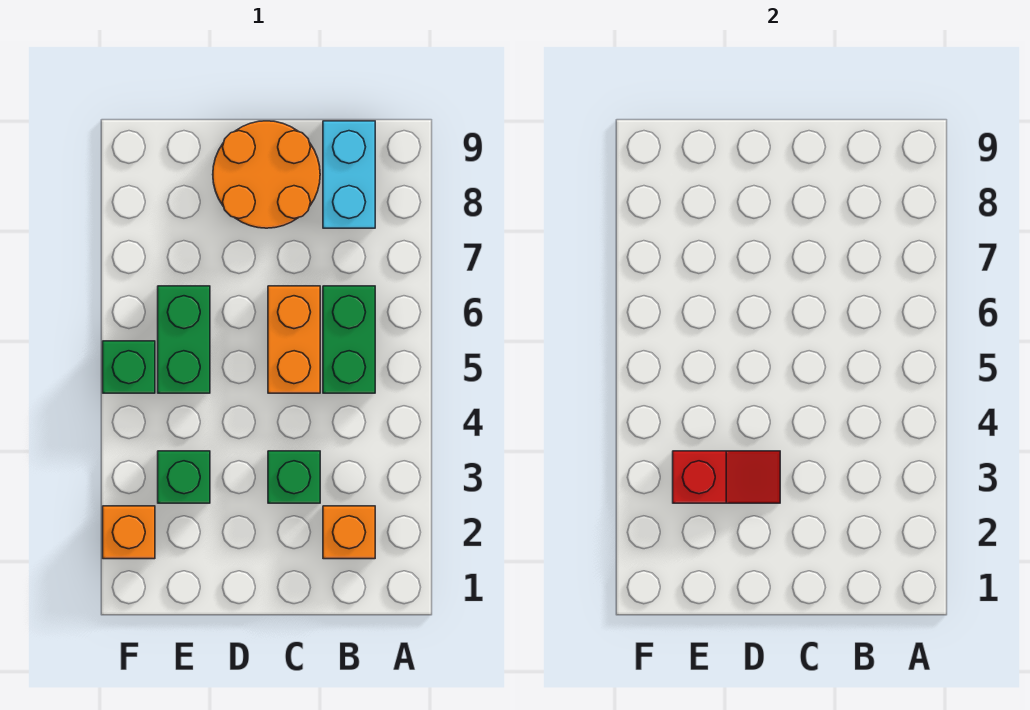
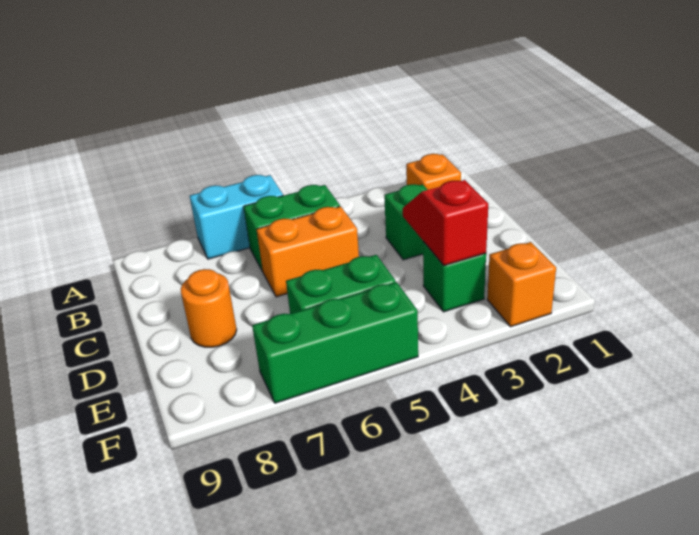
cyan brick B8:B9 level 1 -> cyan brick A6:A7 level 1
orange round brick C8:D9 level 1 -> orange round brick D8 level 1
green brick F5 level 1 -> green brick F5:F7 level 1

